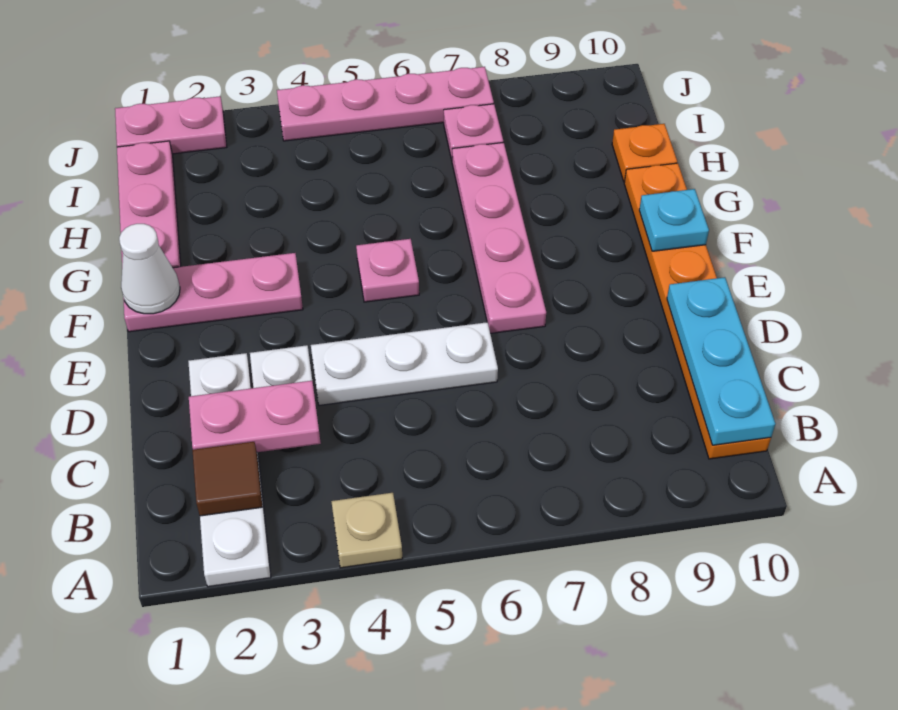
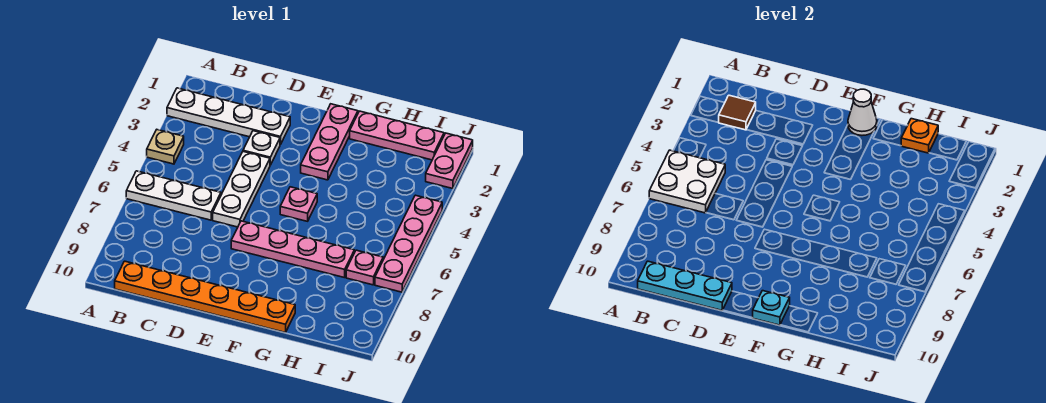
none -> white plate A5:B6 level 2
none -> white plate A6:C6 level 1
pink plate C2:C3 level 2 -> none
orange plate H10 level 1 -> orange plate H1 level 2

